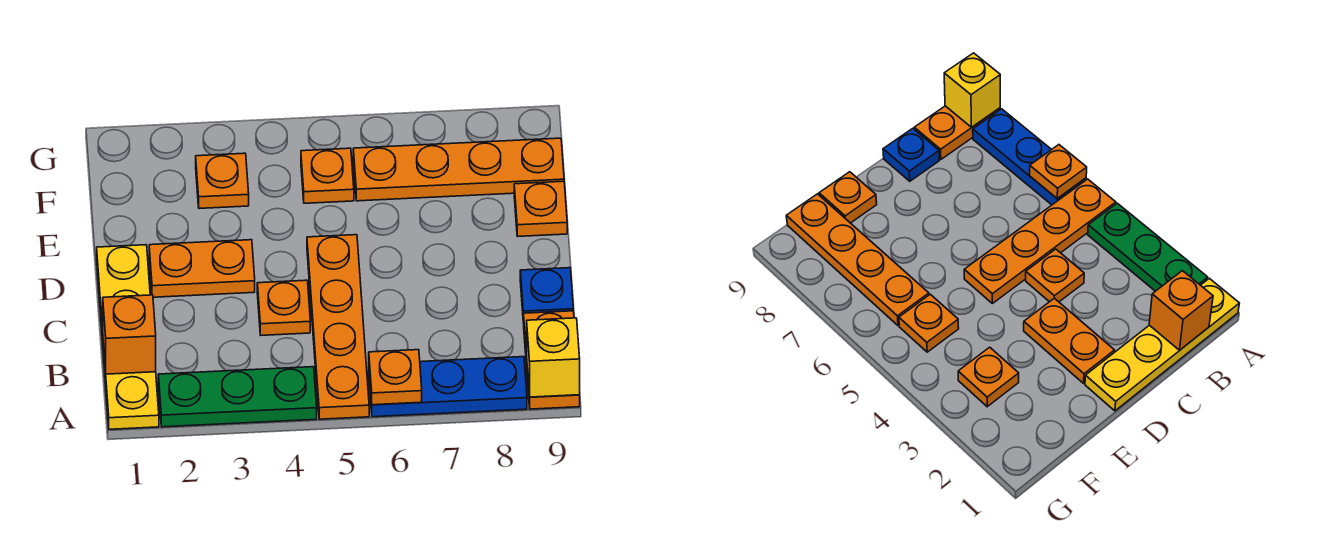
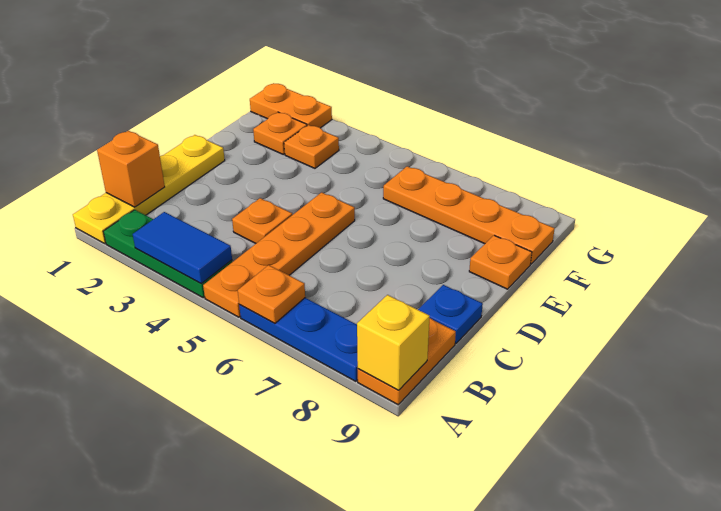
none -> blue tile A3:A4 level 2
orange plate D2:D3 level 1 -> orange plate G1:G2 level 1
orange plate F5 level 1 -> orange plate F2 level 1

